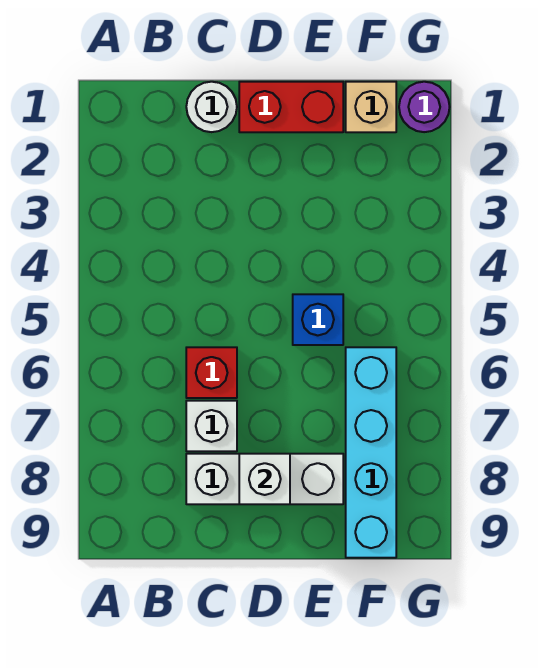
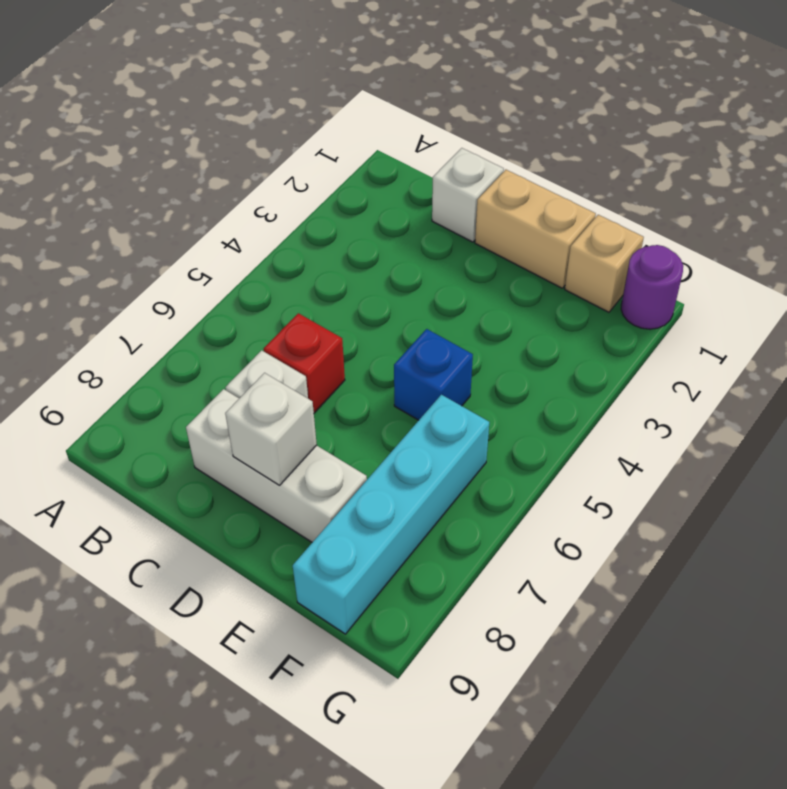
white round brick C1 level 1 -> white brick C1 level 1
red brick D1:E1 level 1 -> tan brick D1:E1 level 1

